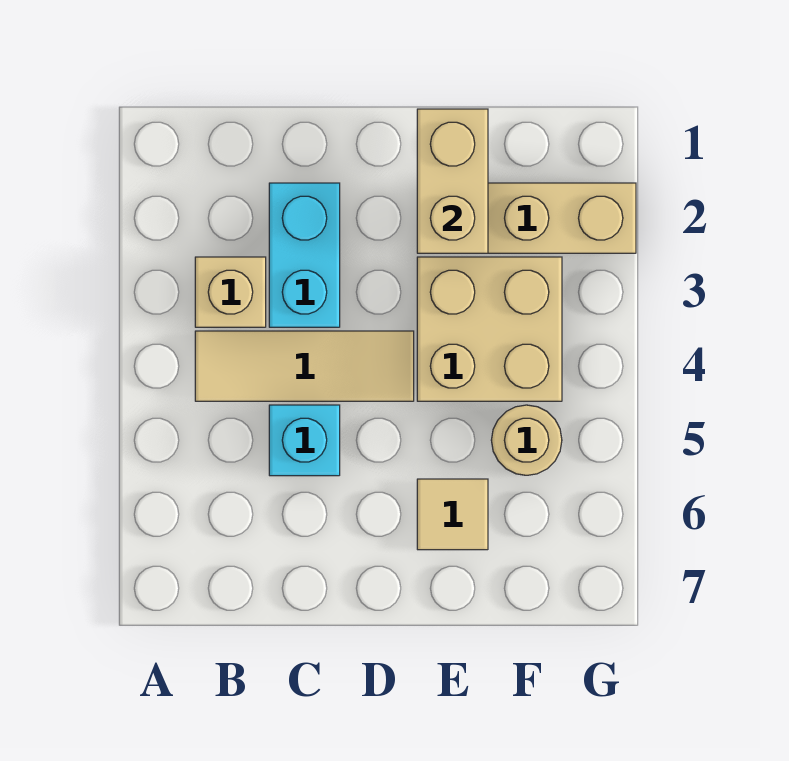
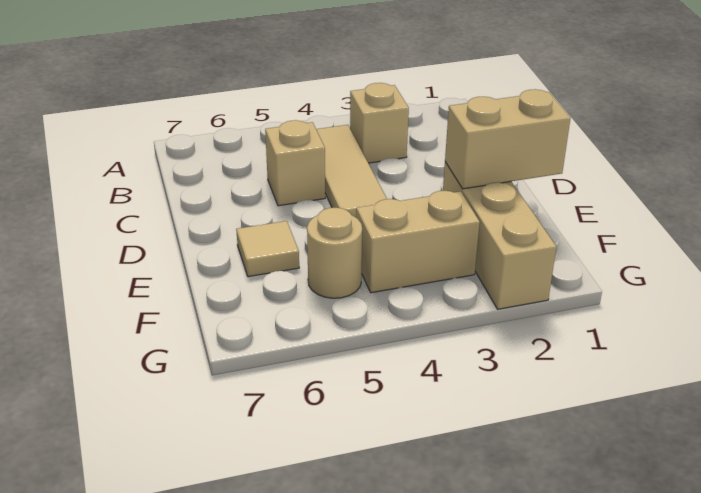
cyan brick C2:C3 level 1 -> none
cyan brick C5 level 1 -> tan brick C5 level 1
tan brick E3:F4 level 1 -> tan brick F3:F4 level 1

